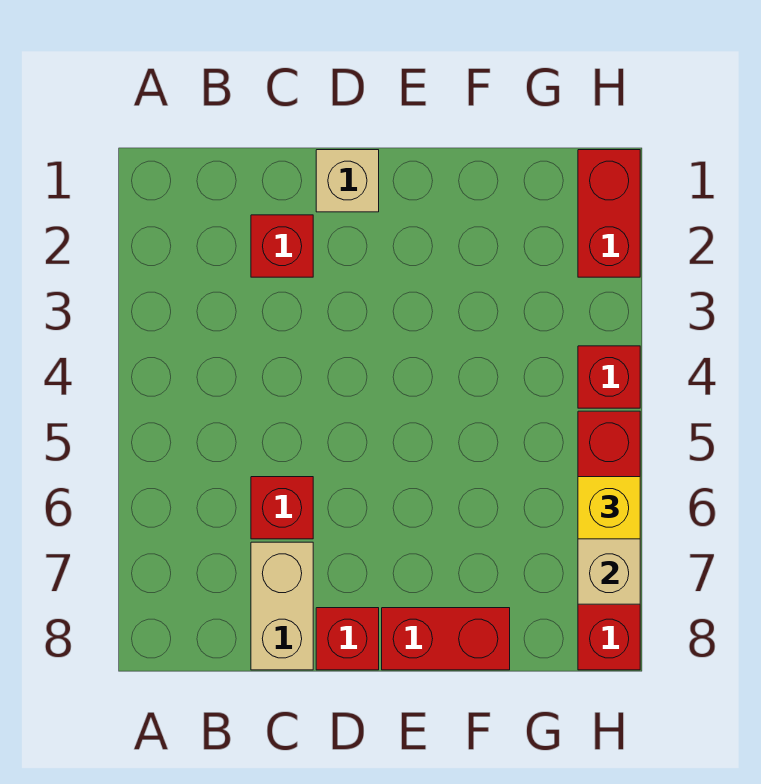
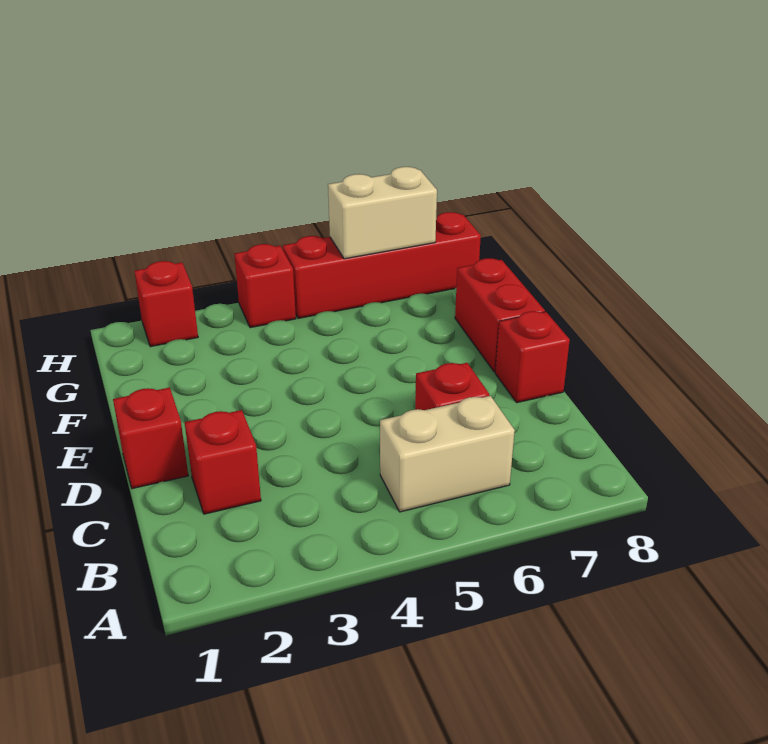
tan brick C7:C8 level 1 -> tan brick B5:B6 level 1
tan brick D1 level 1 -> red brick D1 level 1
red brick H1:H2 level 1 -> red brick H2 level 1
yellow brick H6 level 3 -> none

